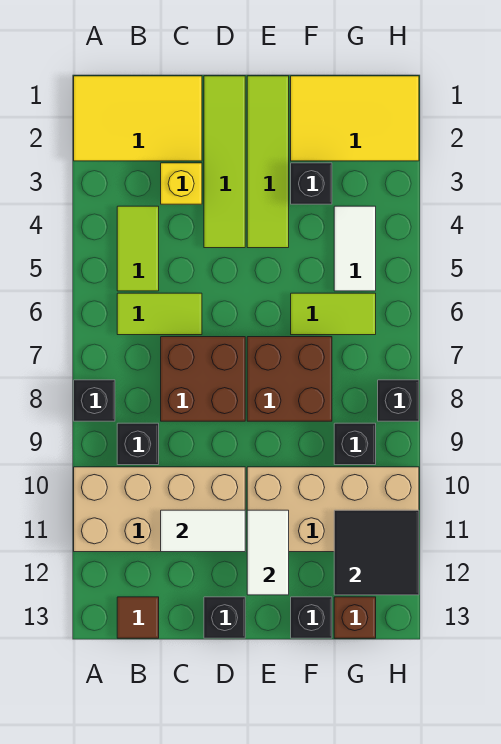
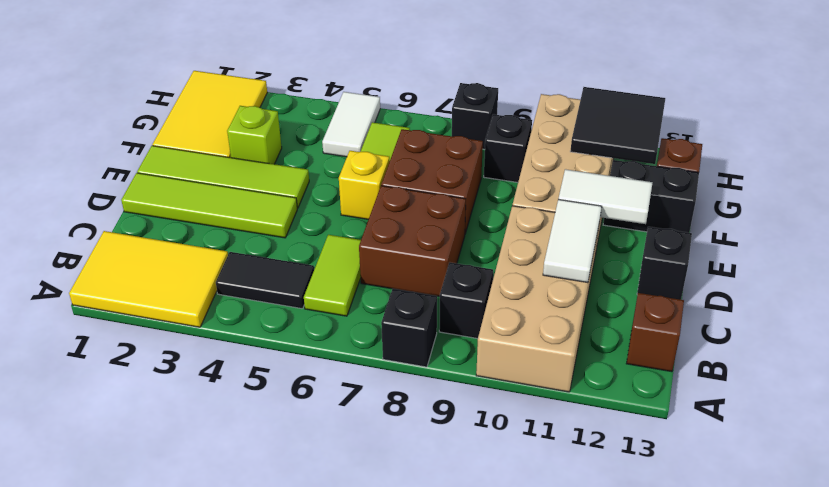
yellow tile A1:C2 level 1 -> yellow tile A1:B3 level 1
lime tile B4:B5 level 1 -> black tile B4:B5 level 1
brown tile B13 level 1 -> brown brick B13 level 1
yellow brick C3 level 1 -> yellow brick E6 level 1
black brick F3 level 1 -> lime brick F3 level 1
black brick F13 level 1 -> black brick F12:F13 level 1
white tile G4:G5 level 1 -> white tile G5:H5 level 1

